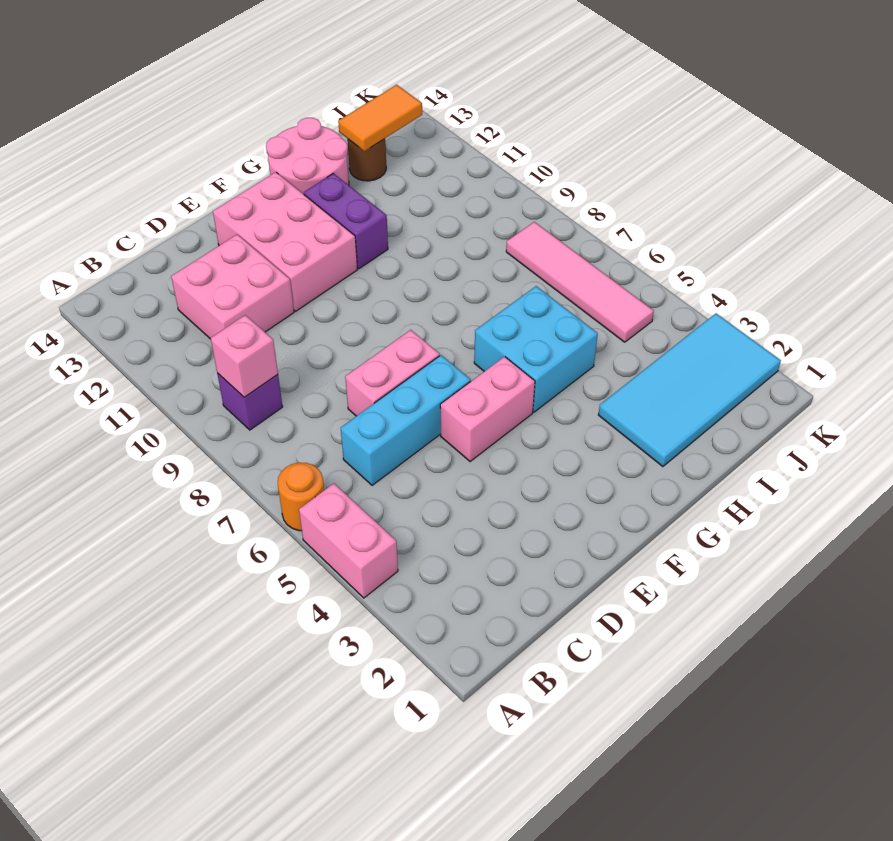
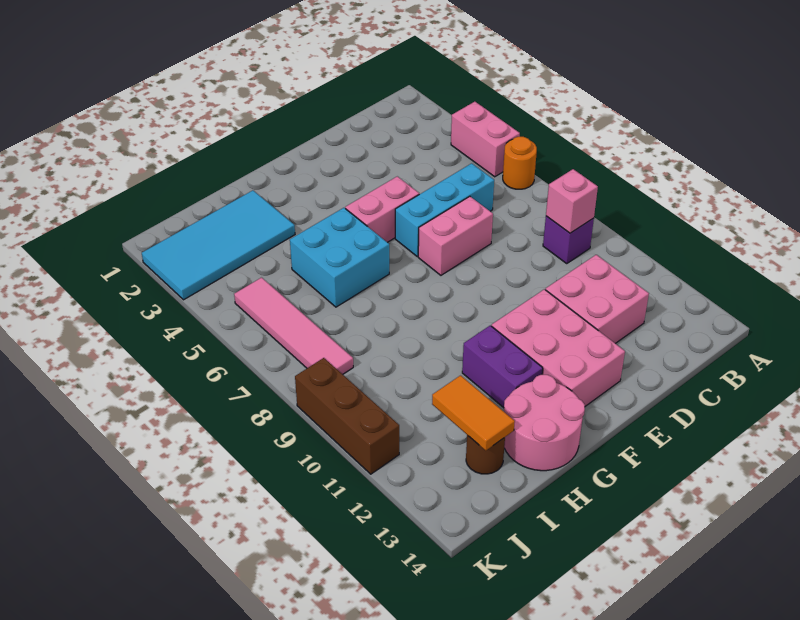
orange tile I13:J13 level 2 -> orange tile I12:I13 level 2
none -> brown brick K9:K11 level 1

